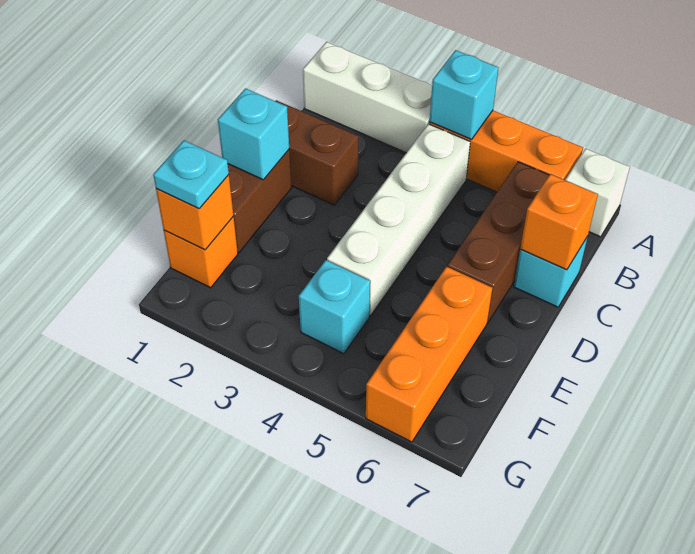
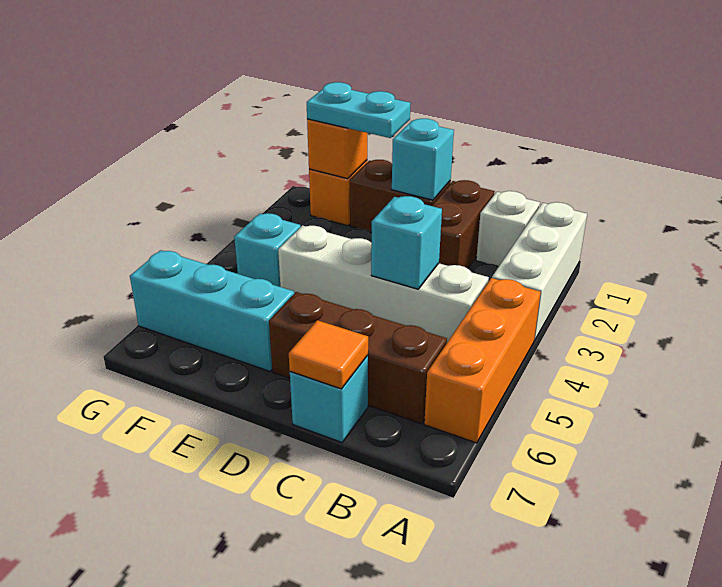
cyan brick A4 level 2 -> cyan brick C4 level 2
white brick A7 level 1 -> white brick B1 level 1
orange brick C7 level 2 -> orange tile C7 level 2
orange brick E6:G6 level 1 -> cyan brick E6:G6 level 1
cyan plate F1 level 3 -> cyan plate E1:F1 level 3

